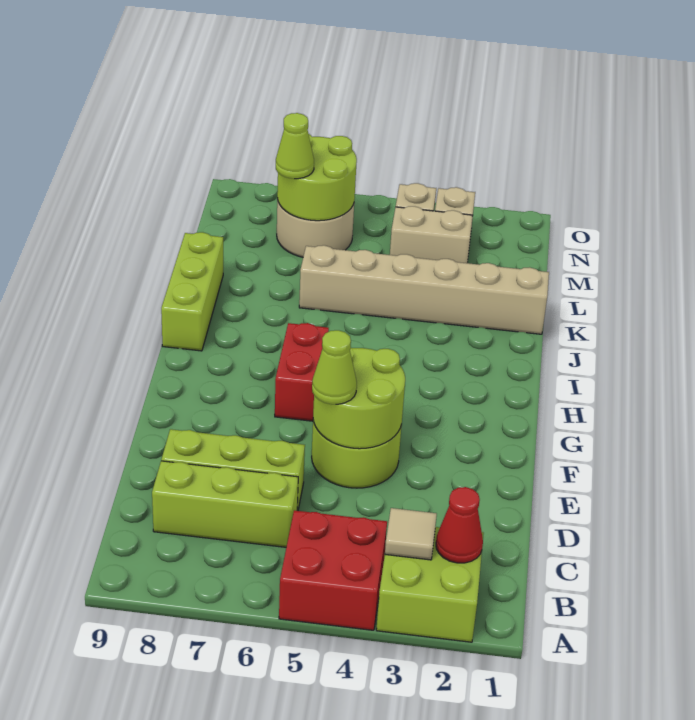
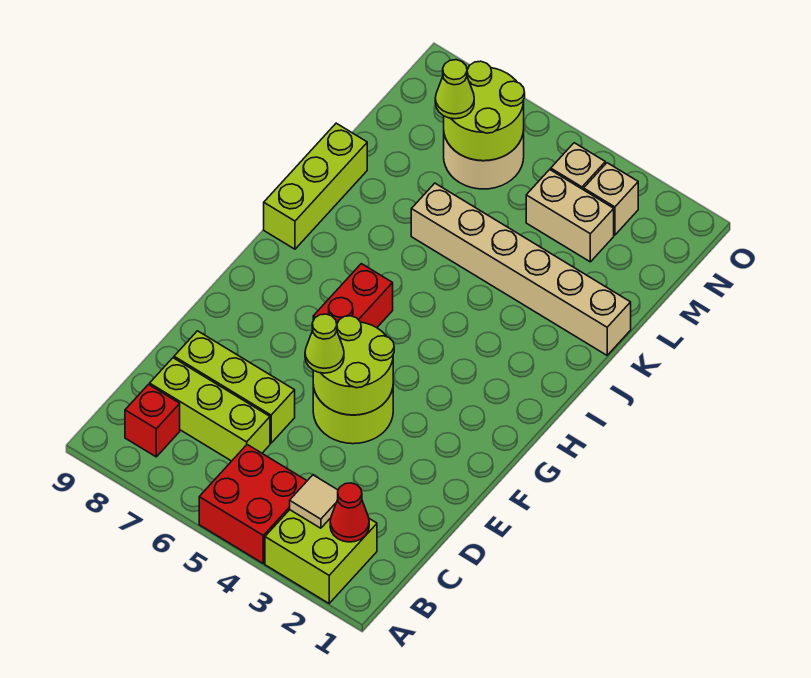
none -> red brick B8 level 1

